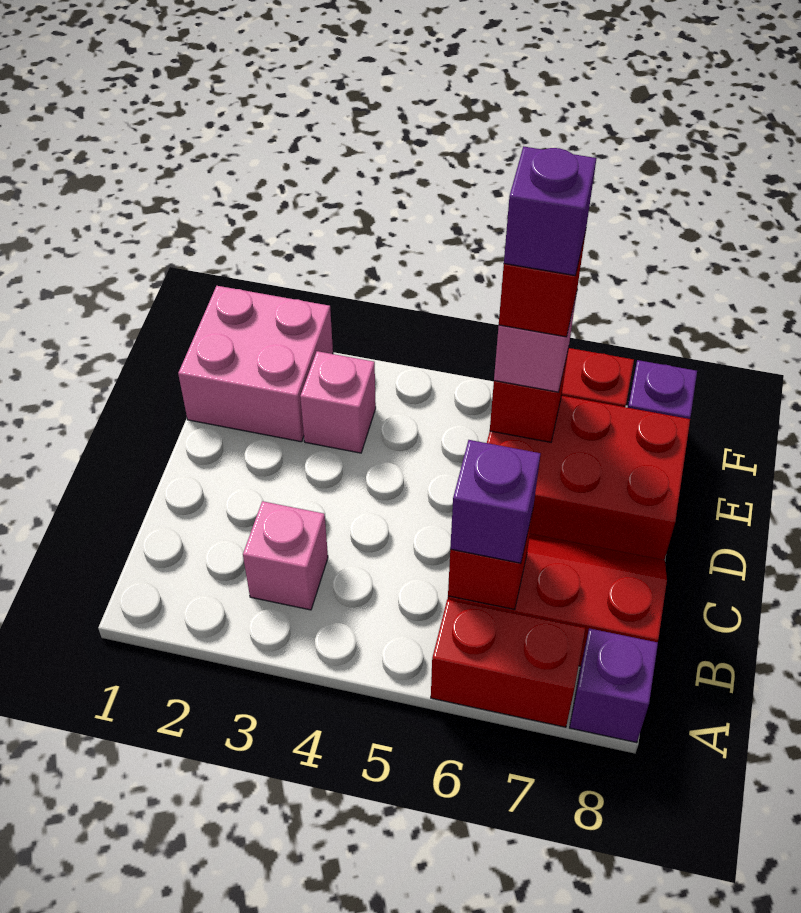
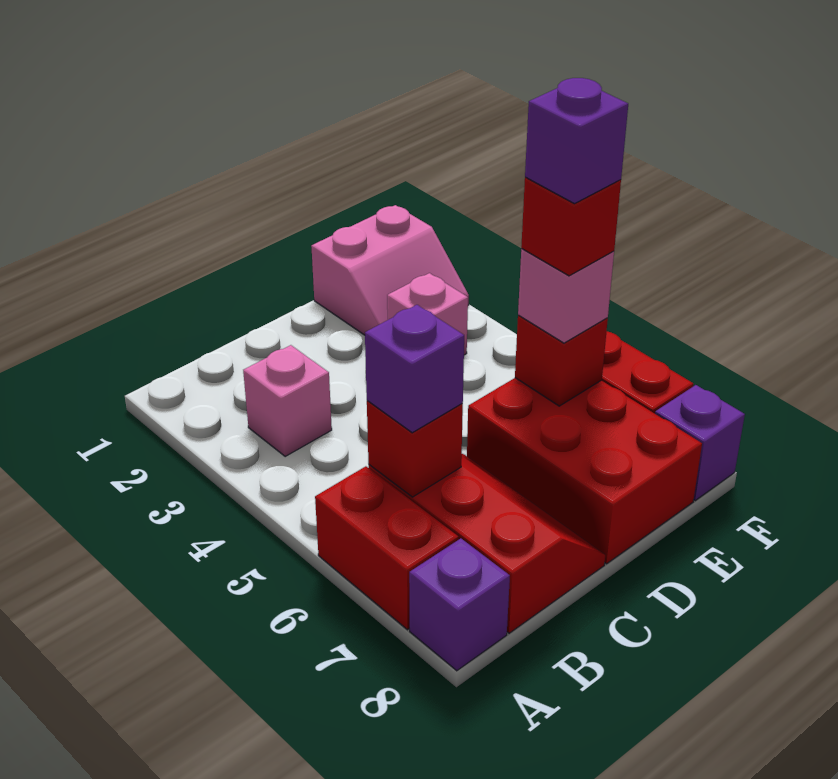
pink brick E1:F2 level 1 -> pink slope E1:F2 level 1 top 1

